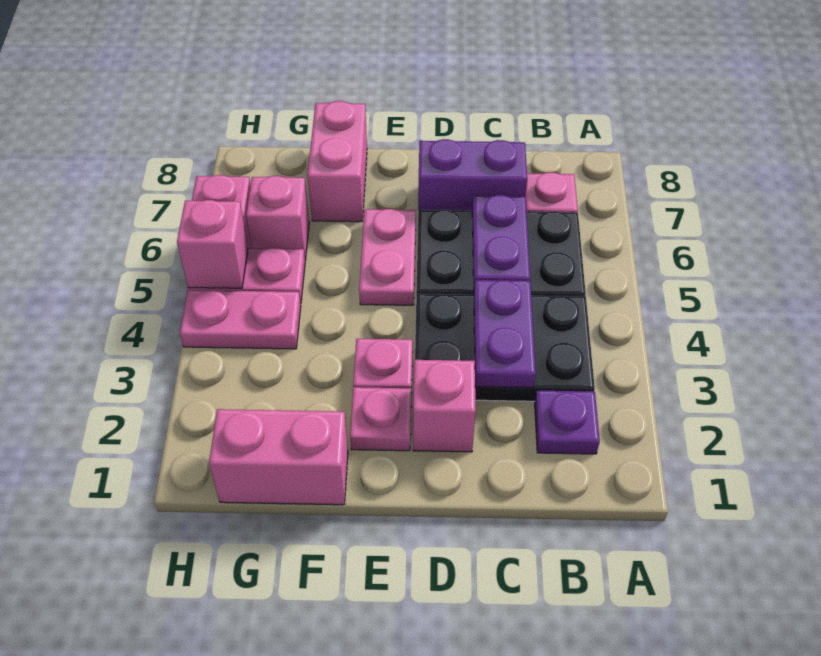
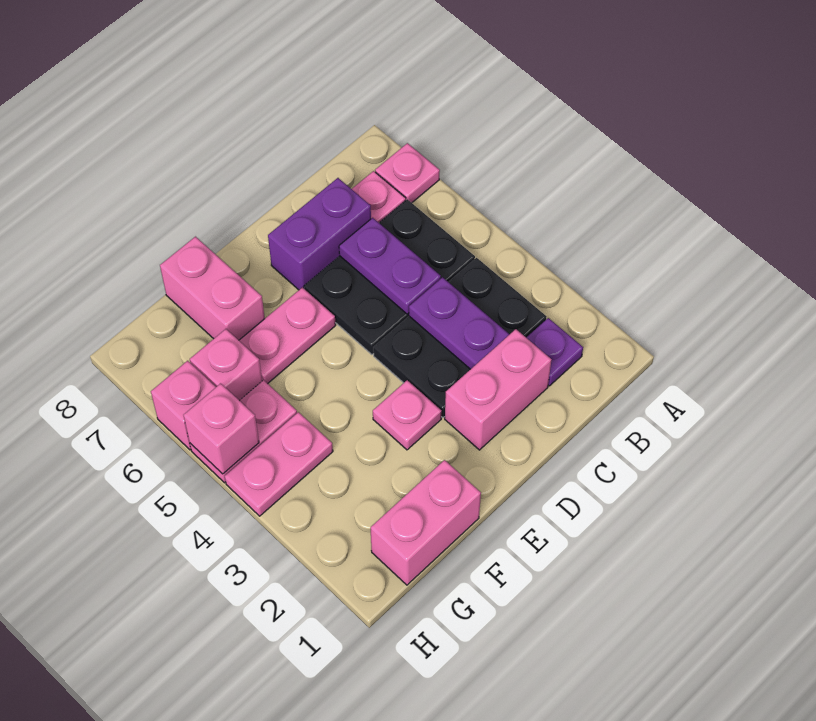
pink brick D2 level 1 -> pink brick C2:D2 level 1
pink plate E2 level 1 -> pink plate A7 level 1
pink plate E5:E6 level 1 -> pink plate E6:F6 level 1

